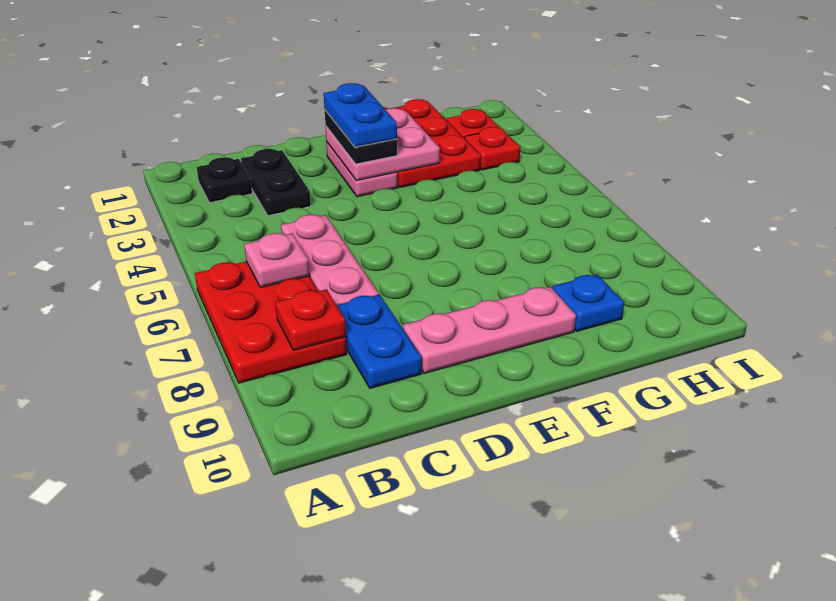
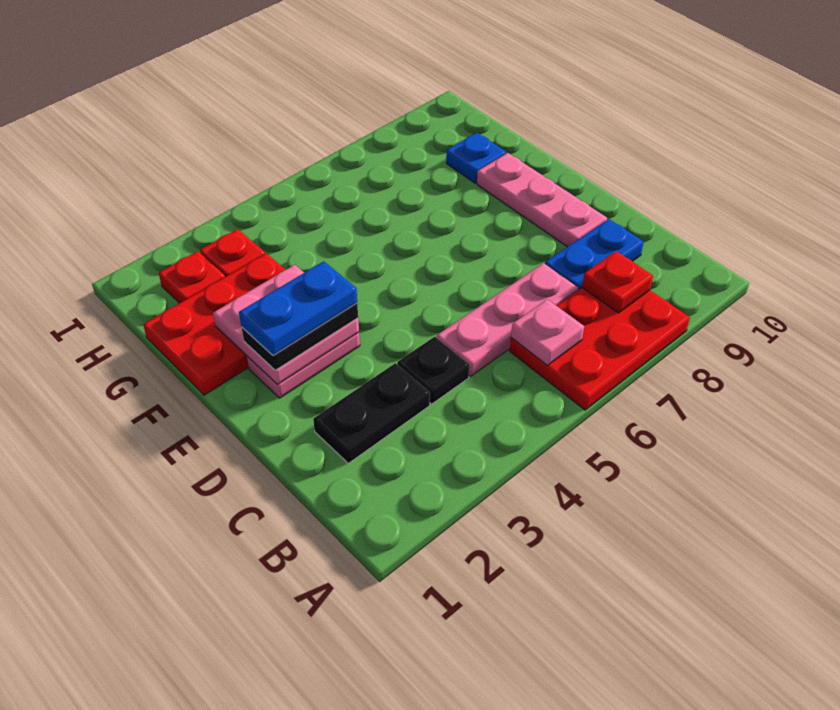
black plate B2 level 1 -> black plate C4 level 1

